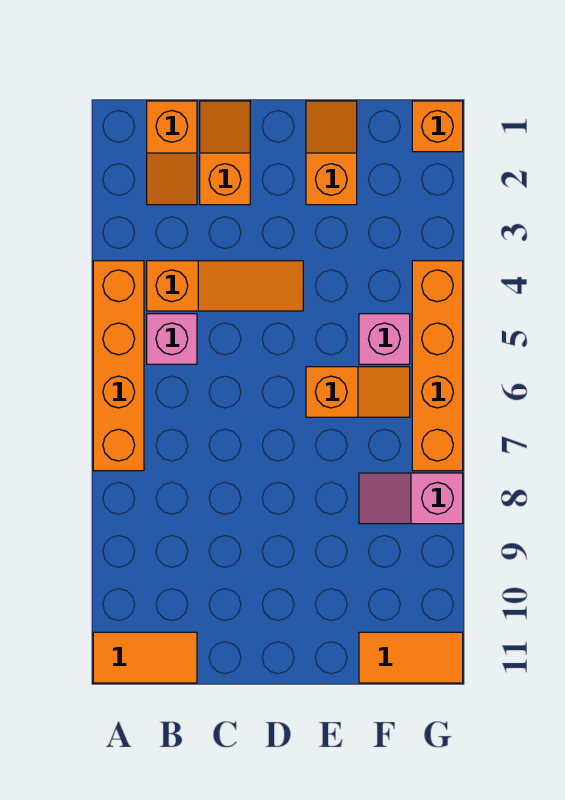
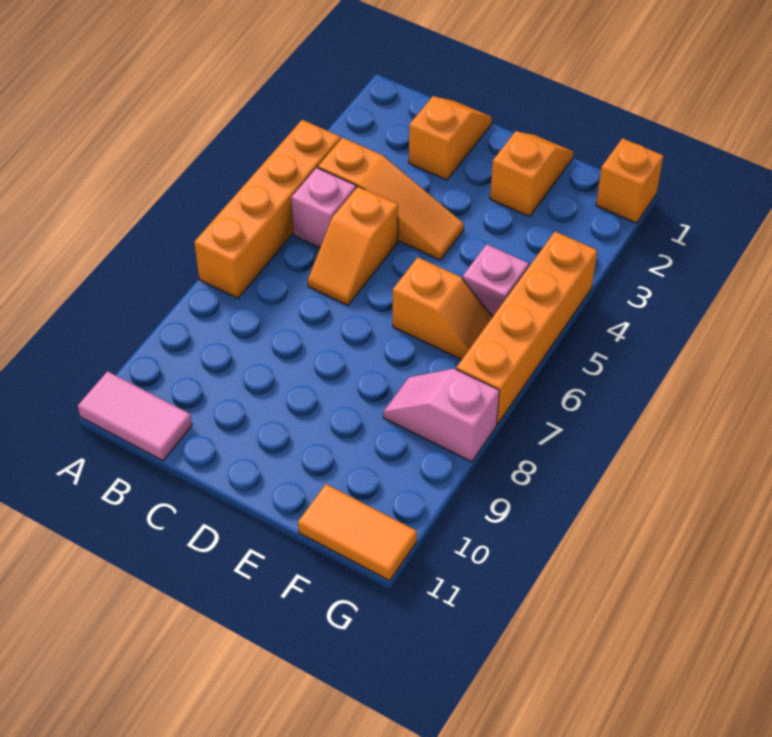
orange tile A11:B11 level 1 -> pink tile A11:B11 level 1
orange slope B1:B2 level 1 top 1 -> orange slope C5:C6 level 1 top 5

